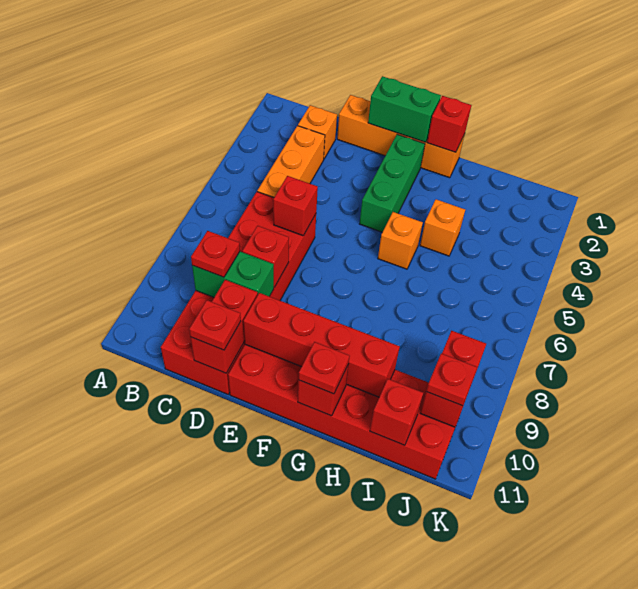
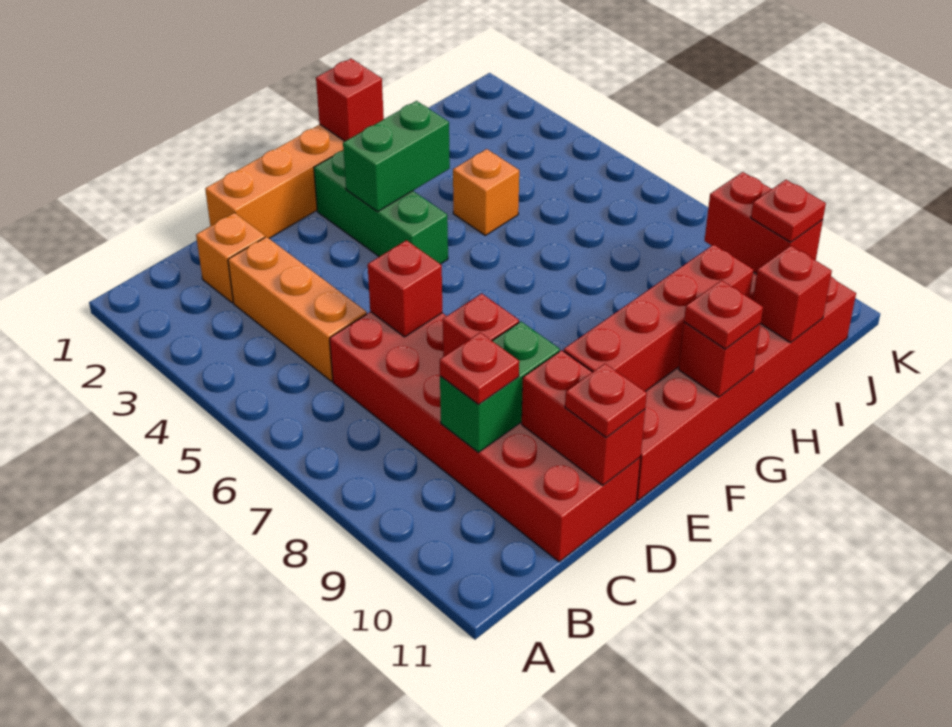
green brick E1:F1 level 2 -> green brick F3:G3 level 2
orange brick G5 level 1 -> none

